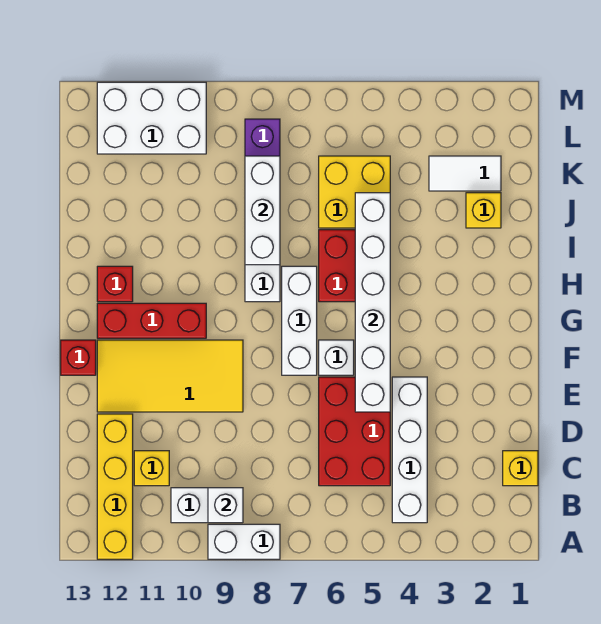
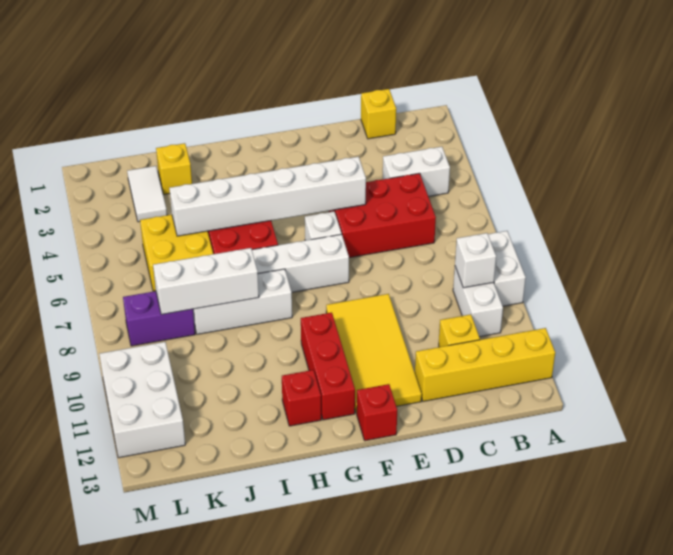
white brick B4:E4 level 1 -> white brick B4:C4 level 1

